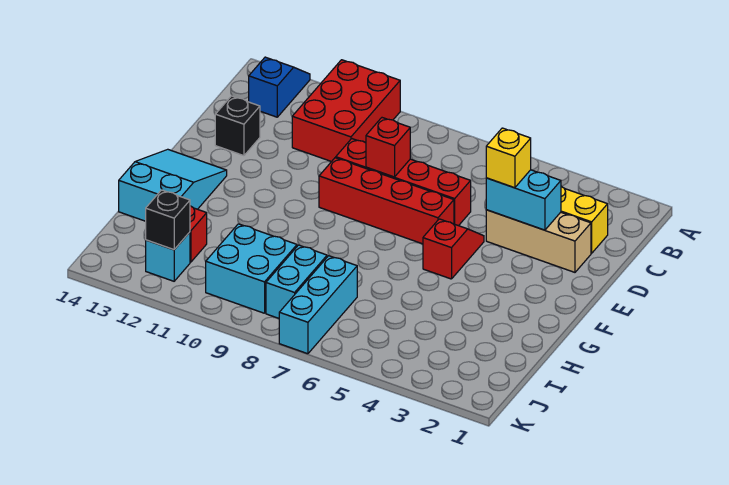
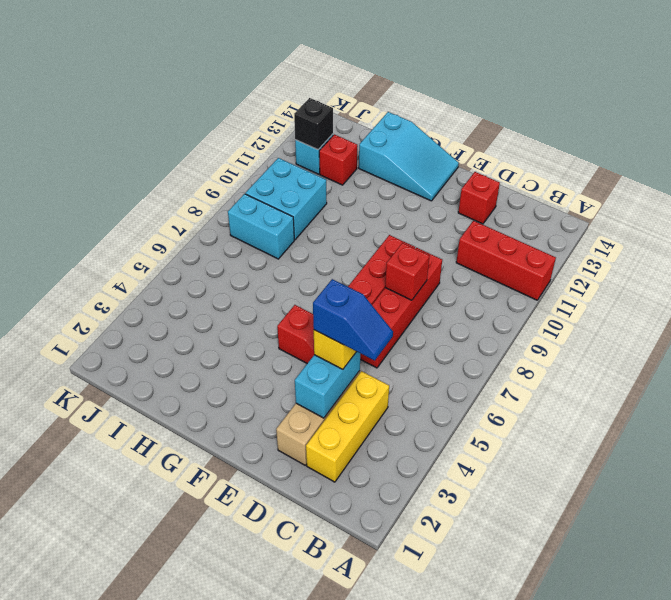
red brick A10:C11 level 1 -> red brick A11:C11 level 1
blue slope A13:B13 level 1 top B -> blue slope C4:D4 level 4 top D
black brick D13 level 1 -> red brick D13 level 1
cyan brick I7:K7 level 1 -> none

